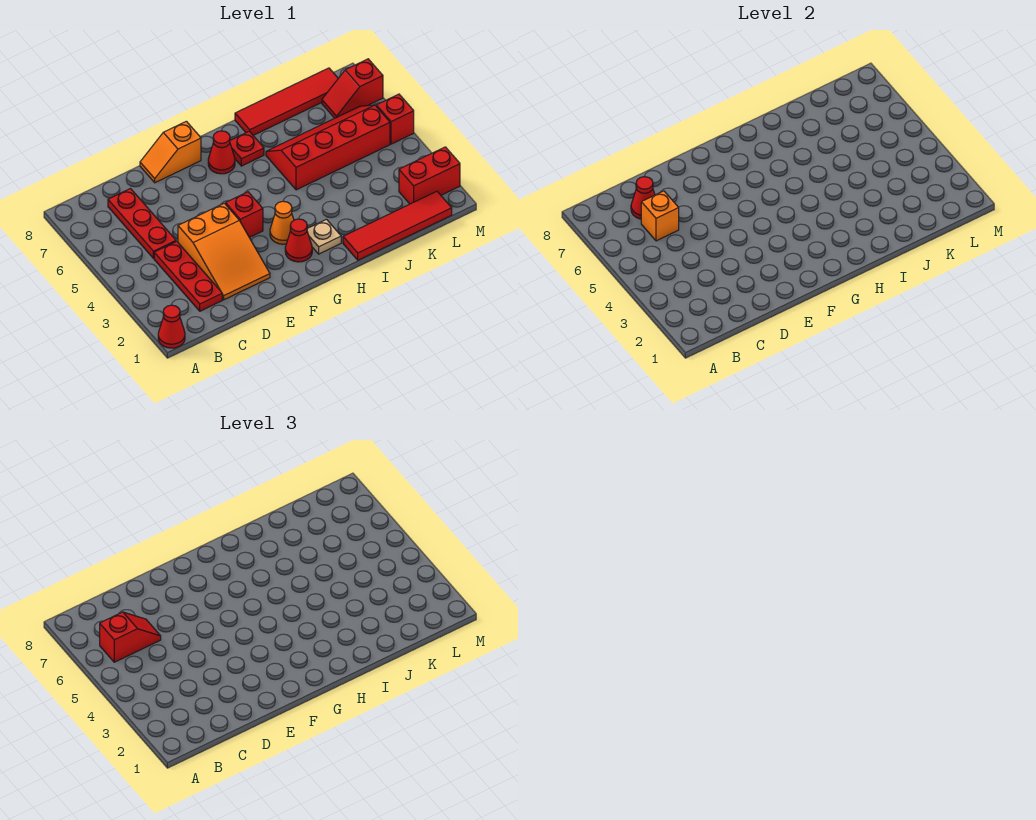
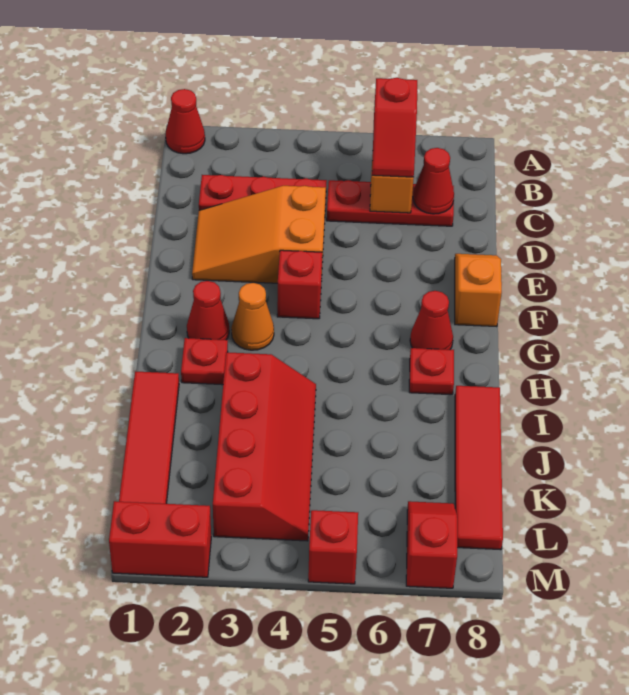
tan plate H2 level 1 -> red plate H2 level 1
red slope I5:L6 level 1 top 5 -> red slope I3:L4 level 1 top 3
red brick L2:M2 level 1 -> red brick M1:M2 level 1

